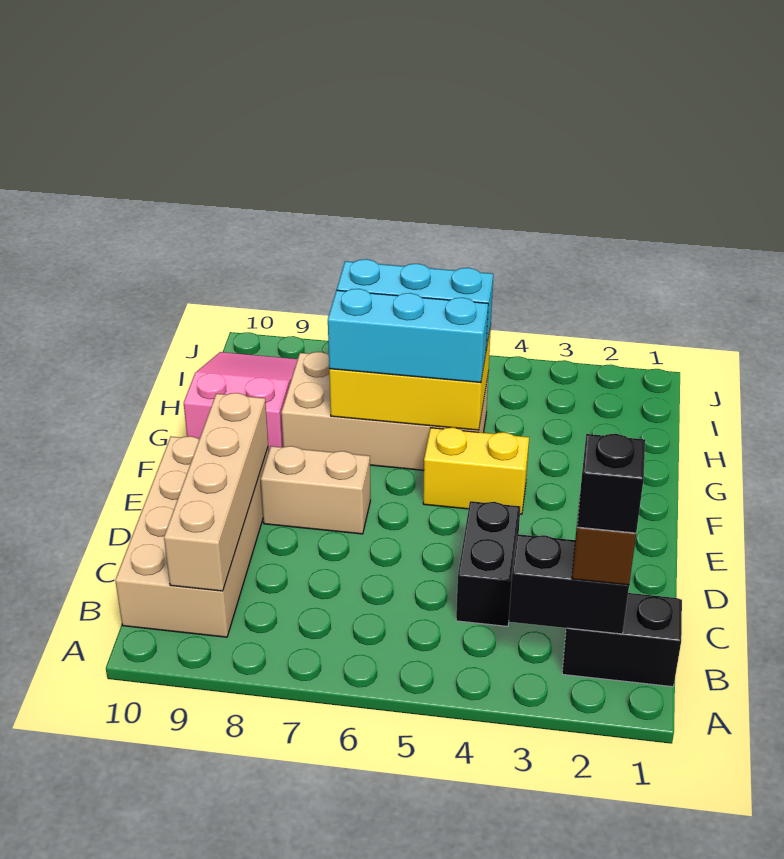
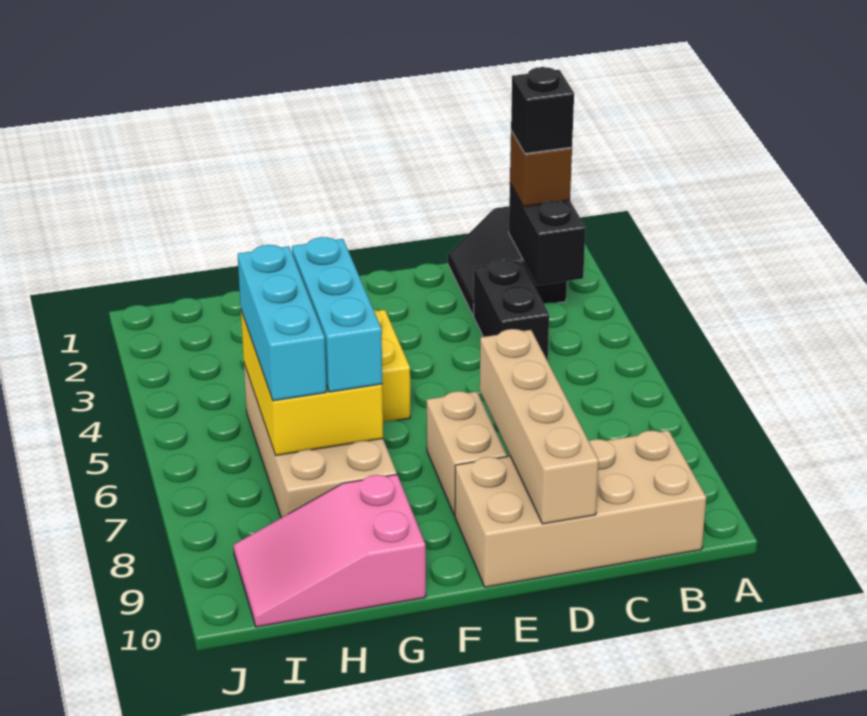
tan brick B9:E9 level 2 -> tan brick D7:D10 level 2
black brick C4:D4 level 1 -> black brick C3:C4 level 1

